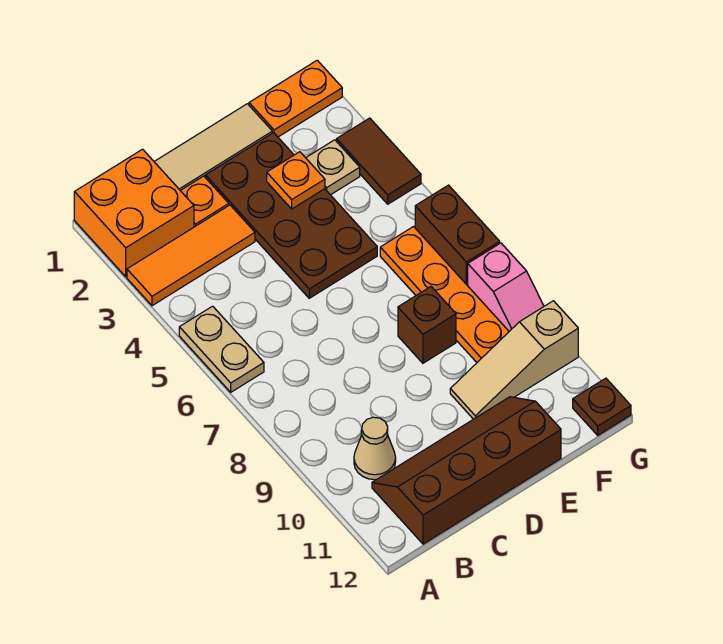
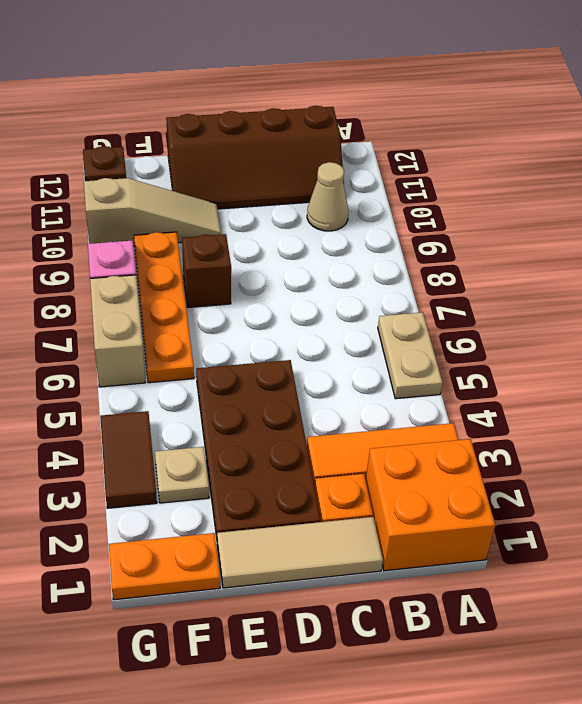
orange plate E3 level 2 -> none
brown brick G6:G7 level 1 -> tan brick G6:G7 level 1

